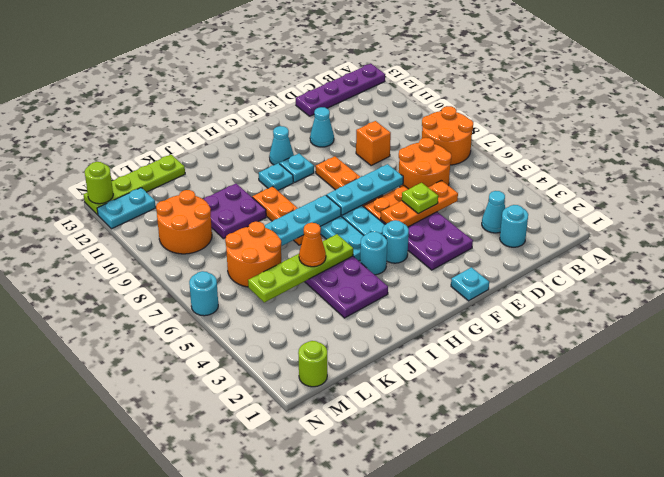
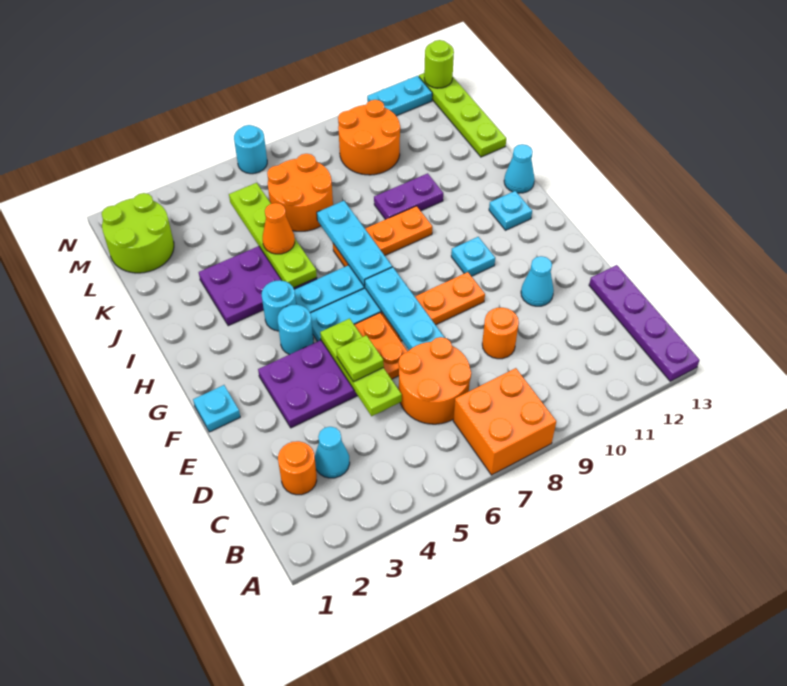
orange round brick A7:B8 level 1 -> orange brick A7:B8 level 1
cyan round brick C2 level 1 -> orange round brick C2 level 1
orange plate D5:F5 level 2 -> lime plate D5:F5 level 2
orange brick D9 level 1 -> orange round brick D9 level 1
cyan cone G11 level 1 -> cyan cone I13 level 1
cyan plate H10 level 1 -> cyan plate H12 level 1
purple plate J9:K10 level 1 -> purple plate J9:J10 level 1
lime round brick M1 level 1 -> lime round brick L1:M2 level 1
cyan plate M12:N12 level 1 -> cyan plate N11:N12 level 1

